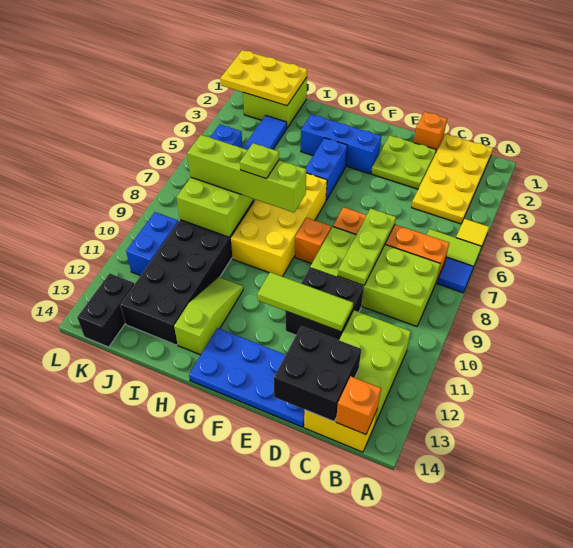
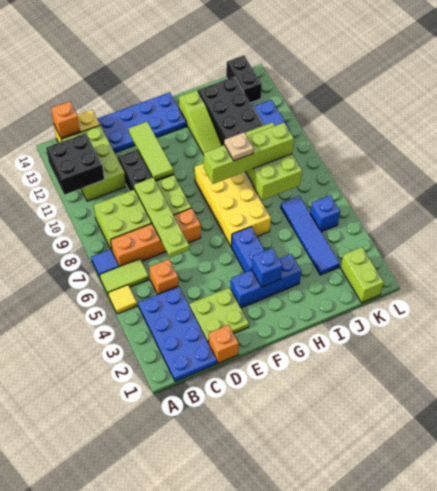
yellow plate B1:C4 level 1 -> blue plate B1:C4 level 1
black brick C13:D14 level 2 -> black brick A11:B12 level 2
lime plate D7:D9 level 2 -> lime plate D6:D9 level 2
lime tile D11:F11 level 2 -> lime tile E10:E12 level 2
orange brick F8 level 1 -> orange brick C5 level 1
none -> blue brick G3 level 2
lime plate H8 level 4 -> tan plate H8 level 4
lime brick J1:K2 level 1 -> lime brick K1:K2 level 1
yellow plate J1:L2 level 2 -> none

